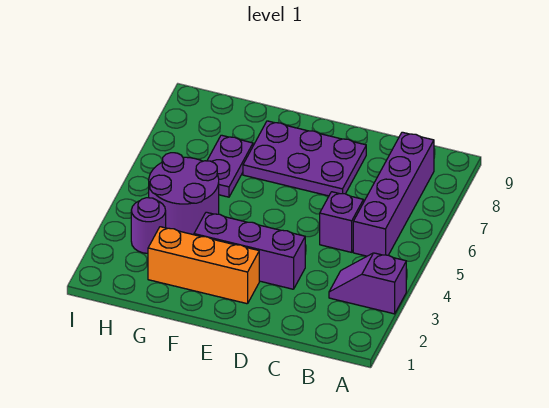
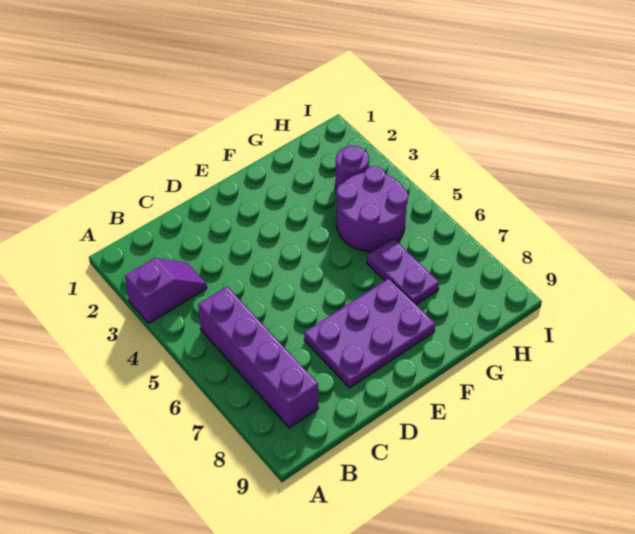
purple brick C5 level 1 -> none
purple brick D3:F3 level 1 -> none
orange brick E2:G2 level 1 -> none

